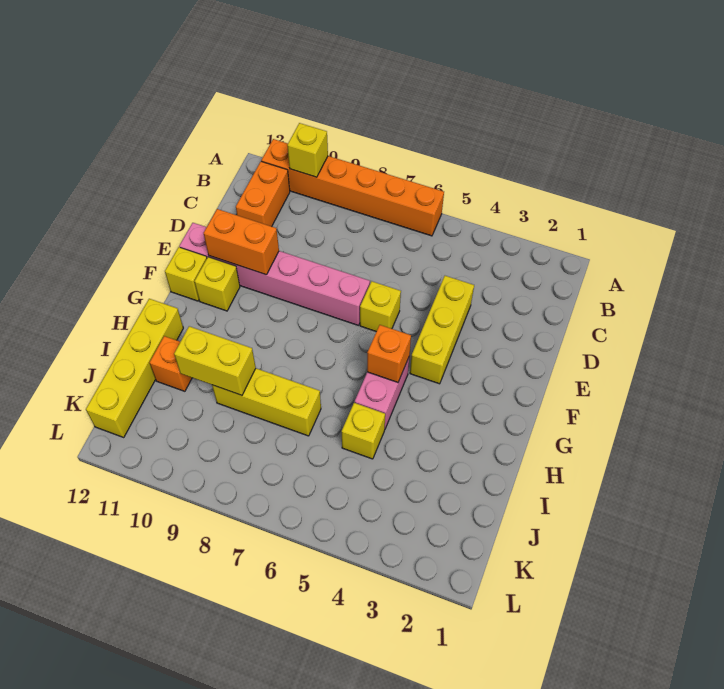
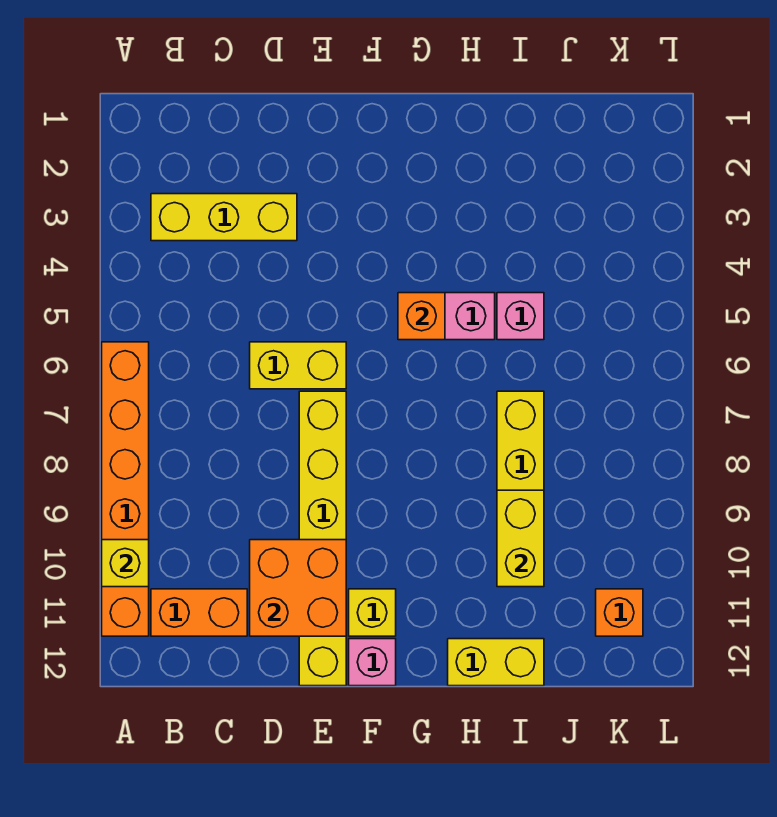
yellow brick D4:F4 level 1 -> yellow brick B3:D3 level 1
yellow brick E6 level 1 -> yellow brick D6:E6 level 1
pink brick E7:E12 level 1 -> yellow brick E7:E12 level 1
orange brick E10:E11 level 2 -> orange brick D10:E11 level 2
yellow brick F12 level 1 -> pink brick F12 level 1
yellow brick H12:K12 level 1 -> yellow brick H12:I12 level 1
yellow brick I5 level 1 -> pink brick I5 level 1
orange brick I11 level 1 -> orange brick K11 level 1

